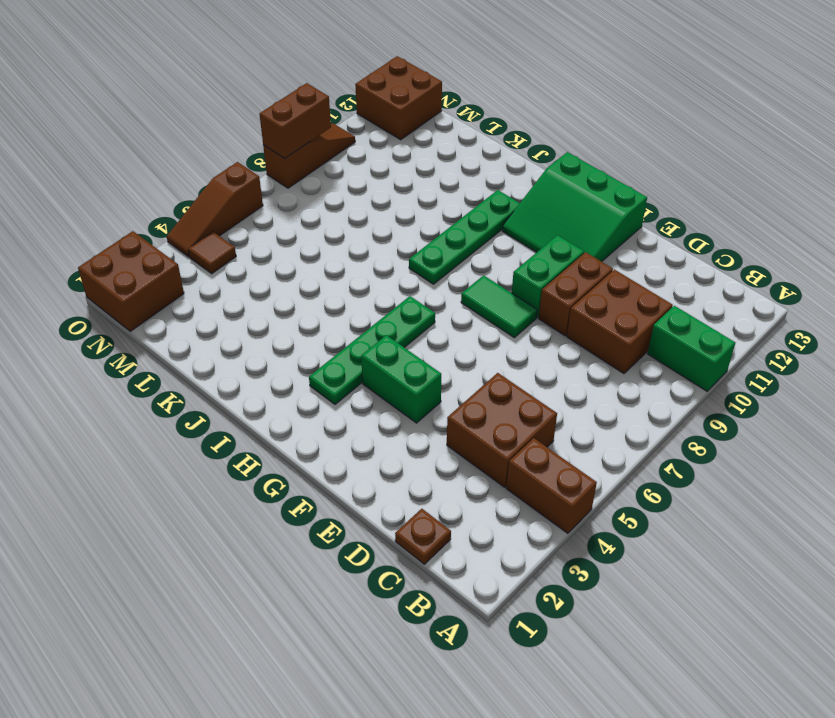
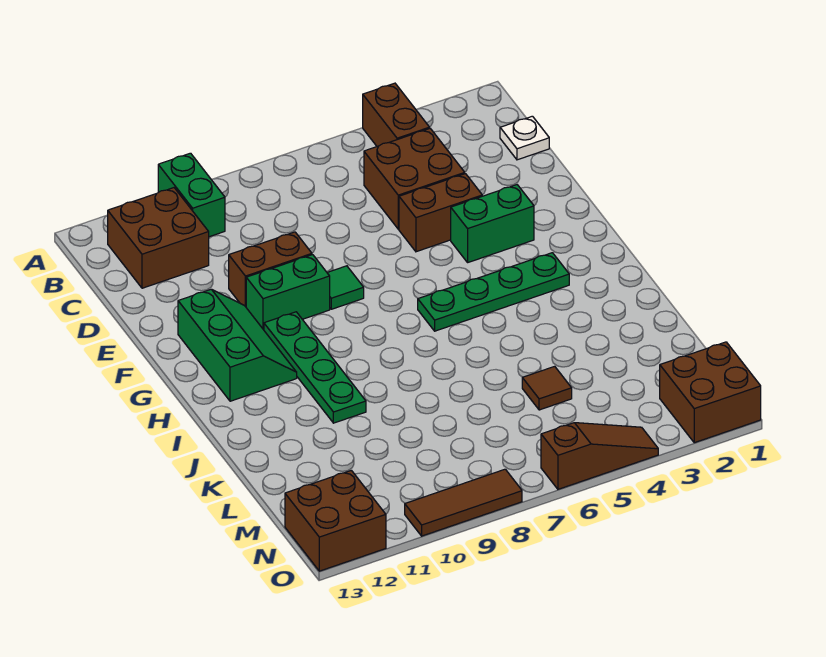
brown plate C1 level 1 -> white plate C1 level 1
brown brick C9:D10 level 1 -> brown brick B11:C12 level 1
green brick F4:G4 level 1 -> green brick F3:F4 level 1
green tile F8:G8 level 1 -> green tile F8 level 1
green slope F11:H13 level 1 top 13 -> green slope F11:H12 level 1 top 12
green plate I8:I11 level 1 -> green plate G10:J10 level 1
brown tile N4 level 1 -> brown tile L5 level 1
brown slope O8:O10 level 1 top 8 -> brown tile O8:O10 level 1
brown brick O8:O9 level 2 -> brown brick E4:E5 level 1

